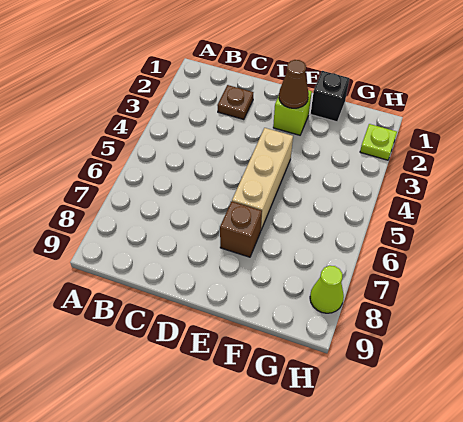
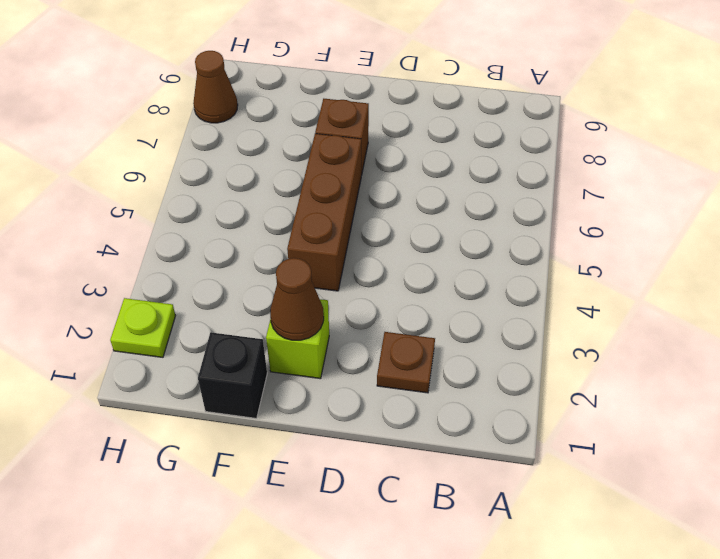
tan brick E4:E6 level 1 -> brown brick E4:E6 level 1
lime cone H8 level 1 -> brown cone H8 level 1

